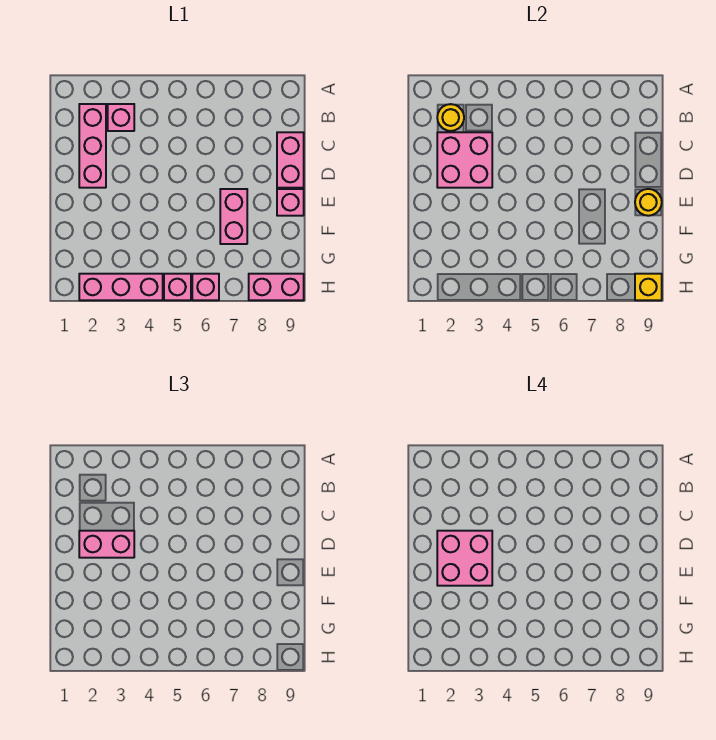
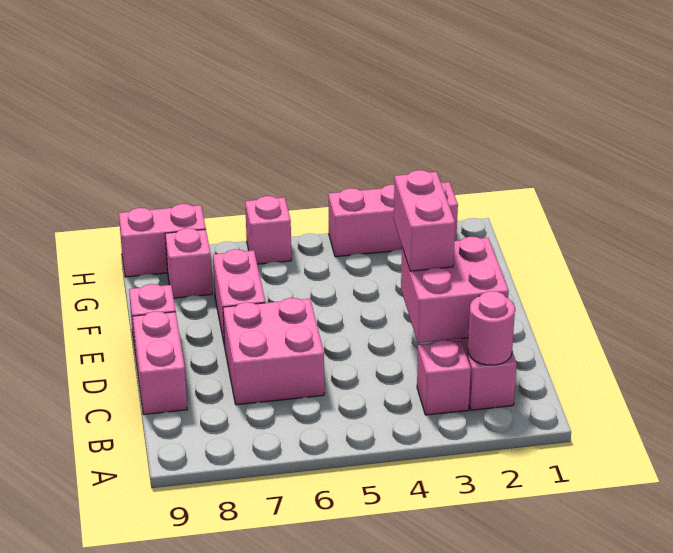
yellow round brick B2 level 2 -> pink round brick B2 level 2
pink brick D2:D3 level 3 -> pink brick D3:E3 level 3
pink brick D2:E3 level 4 -> pink brick C6:D7 level 1
yellow round brick E9 level 2 -> none
pink brick H5 level 1 -> pink brick G8 level 1
yellow brick H9 level 2 -> none

